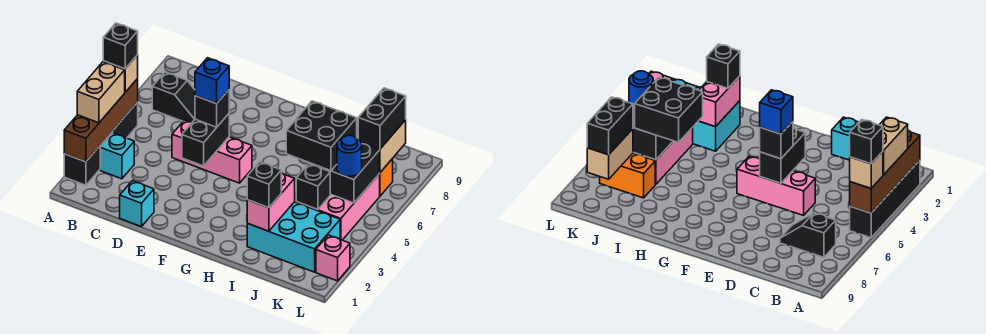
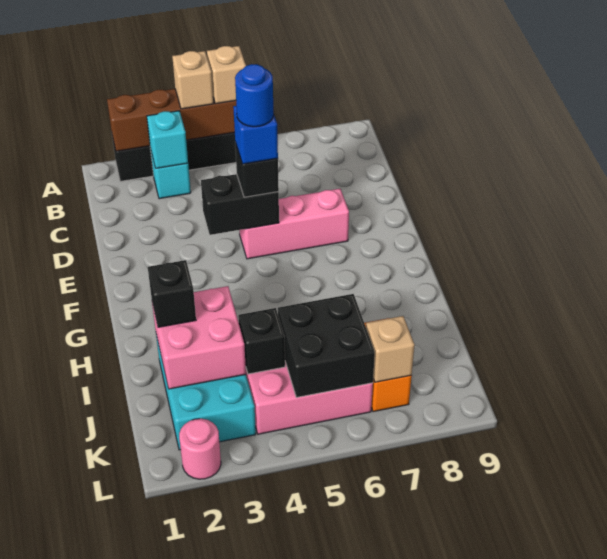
tan brick A3:A4 level 3 -> tan brick A4 level 3
black brick A5 level 4 -> none
black slope B7:C7 level 1 top B -> none
cyan brick D1 level 1 -> cyan brick B3 level 2
pink brick D5:F5 level 1 -> pink brick E5:E7 level 1
pink brick I2:I3 level 2 -> pink brick I2:J3 level 2
black brick I5:J6 level 3 -> none
blue round brick K5 level 3 -> blue round brick E5 level 5
tan brick K7:K8 level 2 -> tan brick K7 level 2
black brick K7:K8 level 3 -> none
pink brick L2 level 1 -> pink round brick L2 level 1

